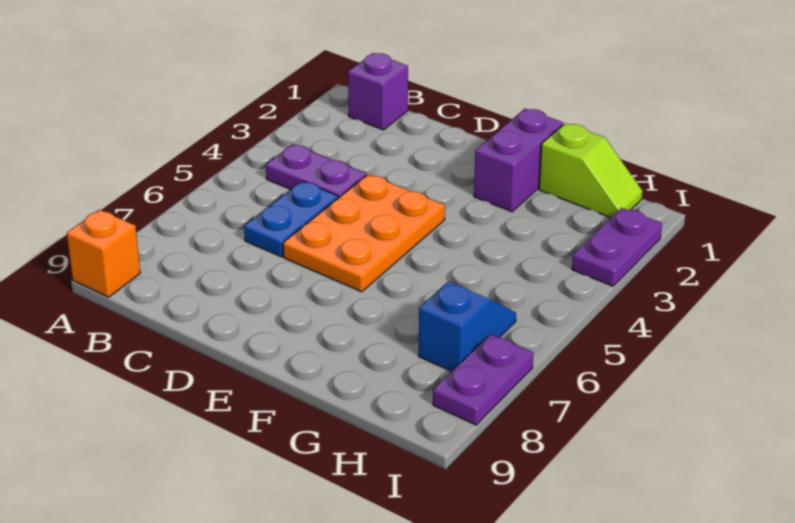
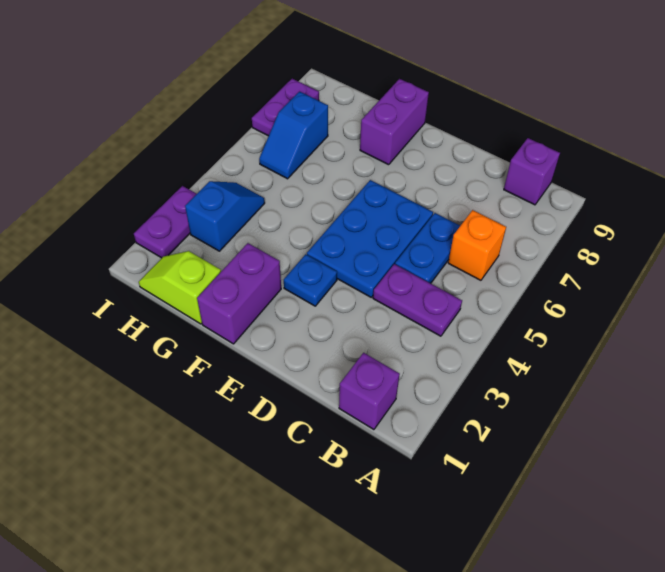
orange brick A9 level 1 -> orange brick B6 level 1
none -> purple brick B9 level 1
orange plate D4:E6 level 1 -> blue plate D4:E6 level 1
none -> blue plate E3 level 1
none -> purple brick F8:F9 level 1
none -> blue slope H3:H4 level 1 top 3

